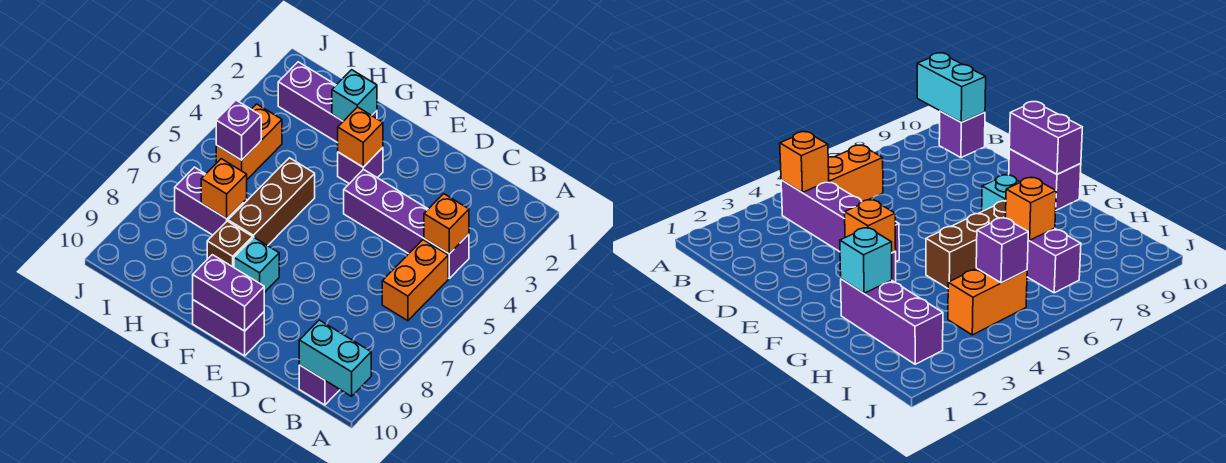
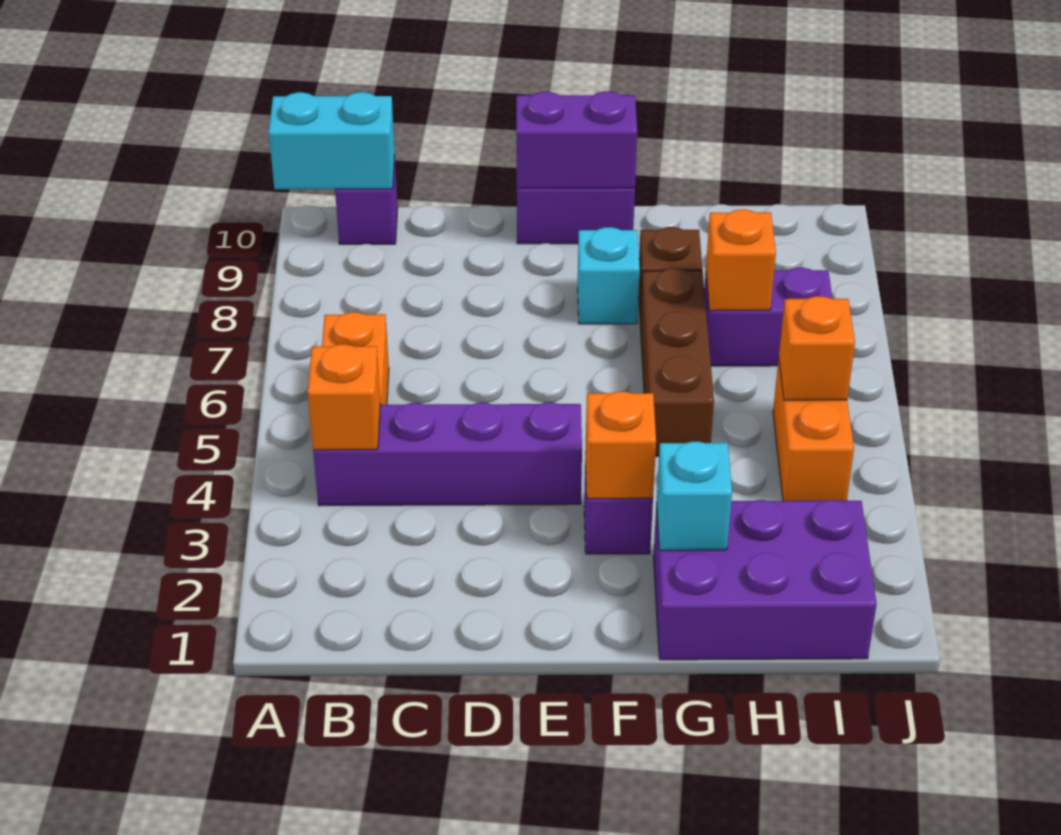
purple brick G2:I2 level 1 -> purple brick G1:I2 level 1
purple brick I5 level 2 -> orange brick I5 level 2

